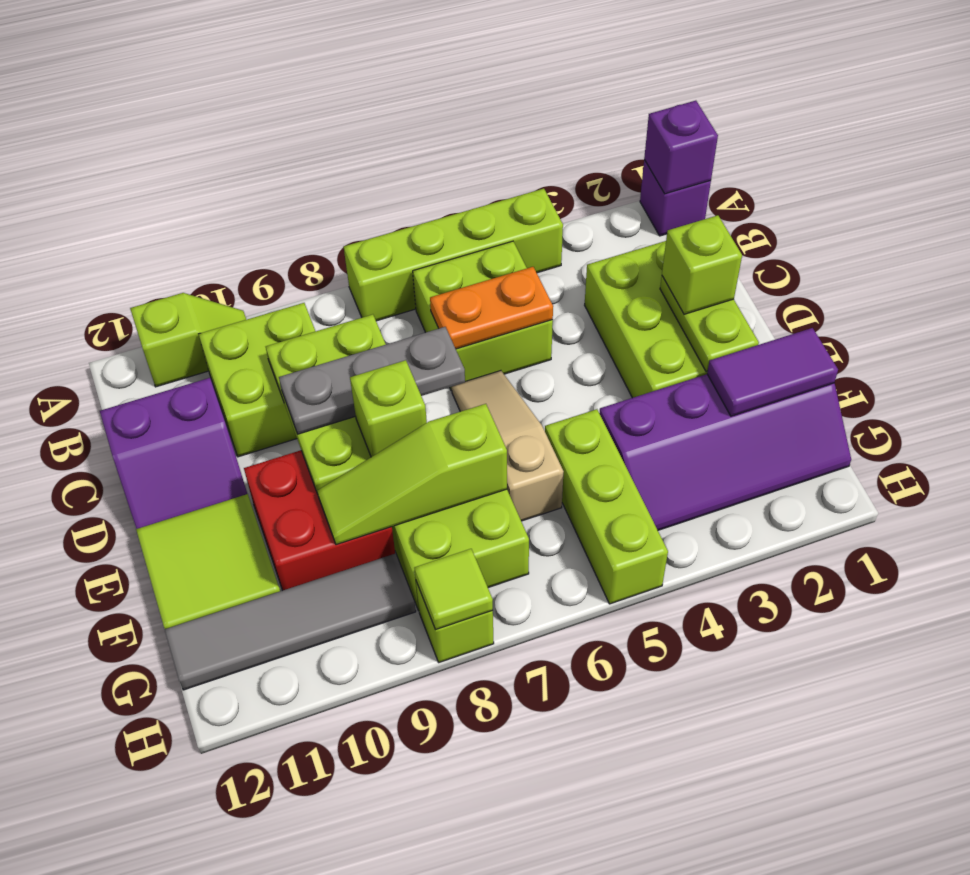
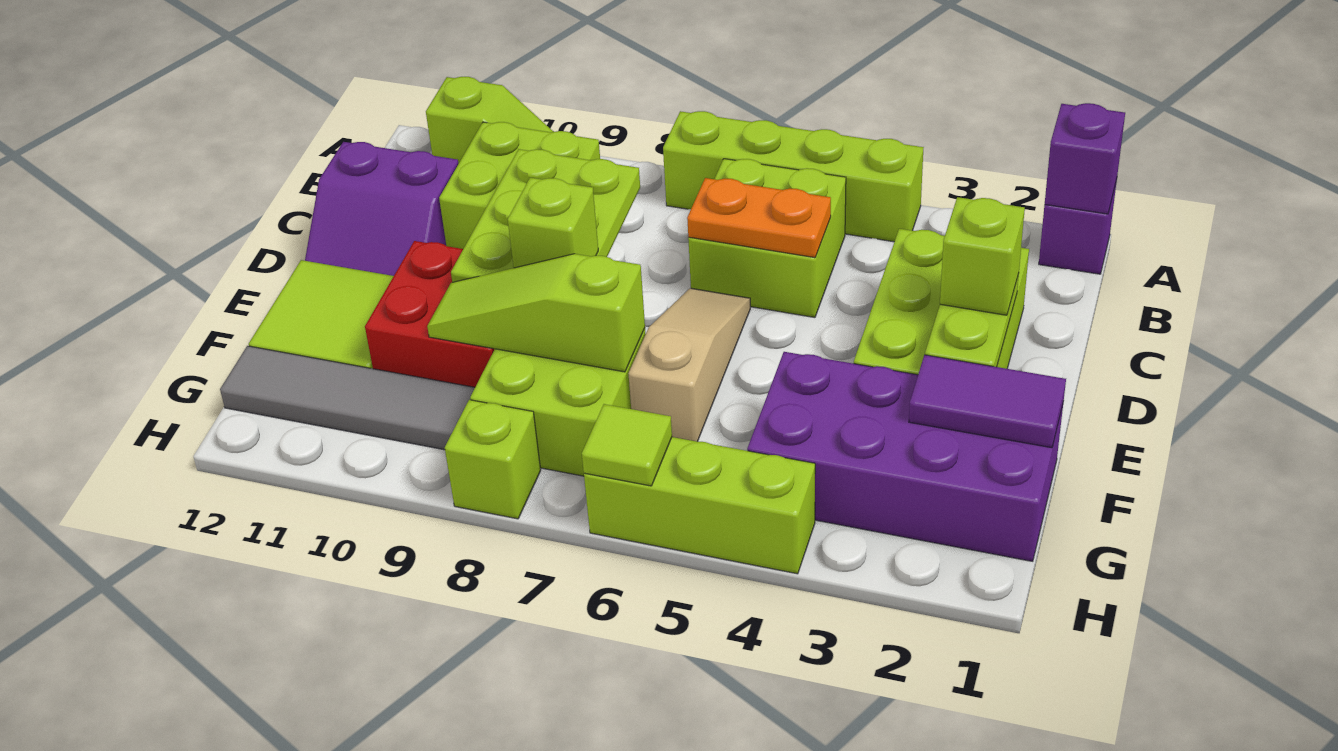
grey plate D7:D9 level 3 -> none
purple slope F1:G4 level 1 top F -> purple brick F1:G4 level 1
lime brick F5:H5 level 1 -> lime brick H4:H6 level 1
lime tile H8 level 2 -> lime tile H6 level 2

